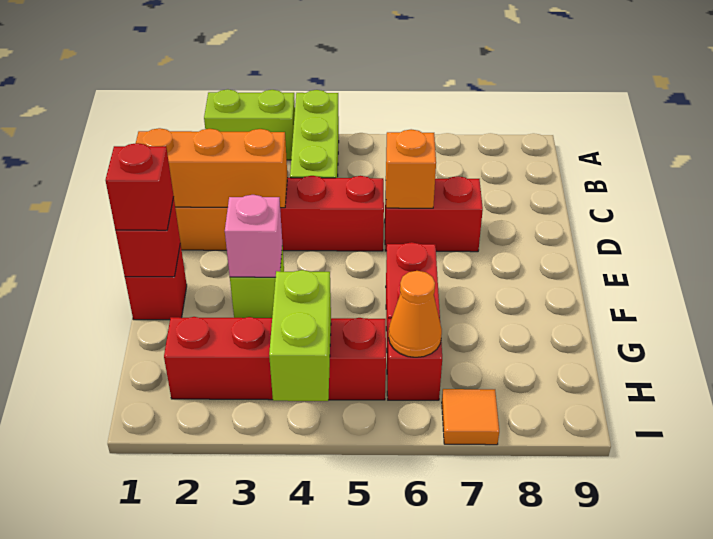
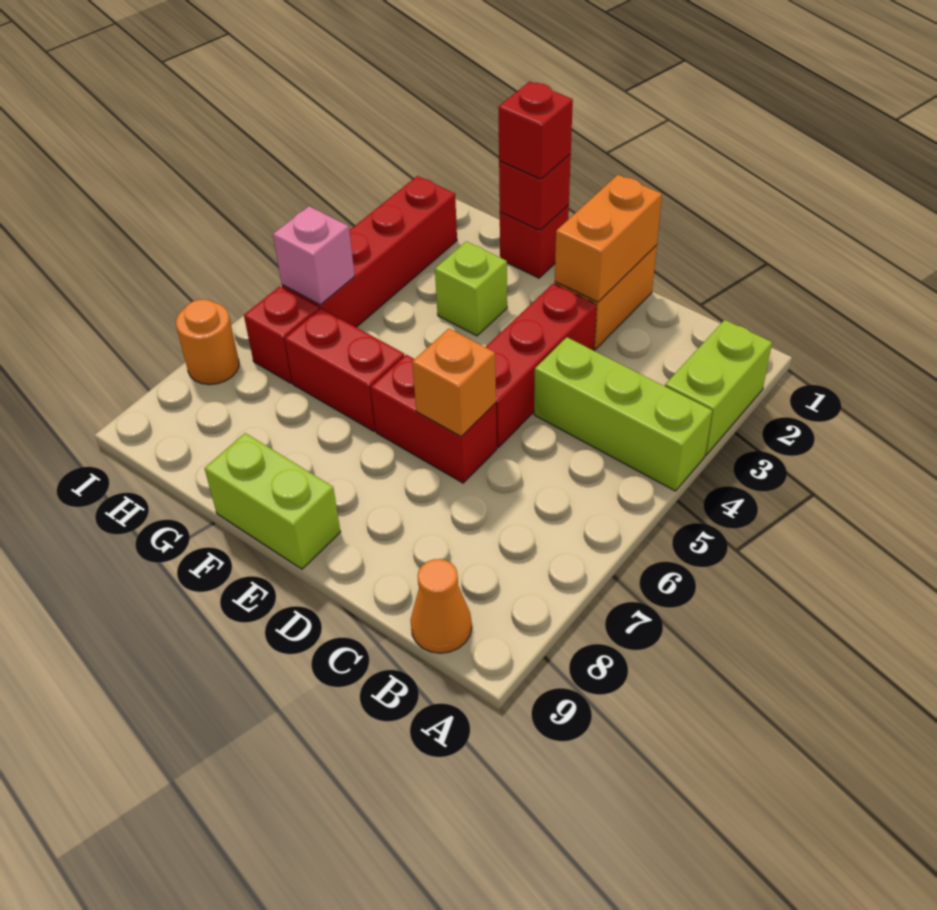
orange brick D1:D3 level 2 -> orange brick D1:D2 level 2
red brick D6:D7 level 1 -> red brick D6:E6 level 1
pink brick F3 level 2 -> pink brick H5 level 2
lime brick H4:I4 level 2 -> lime brick E9:F9 level 1
orange cone H6 level 2 -> orange cone B9 level 1
orange tile I7 level 1 -> orange round brick I7 level 1

